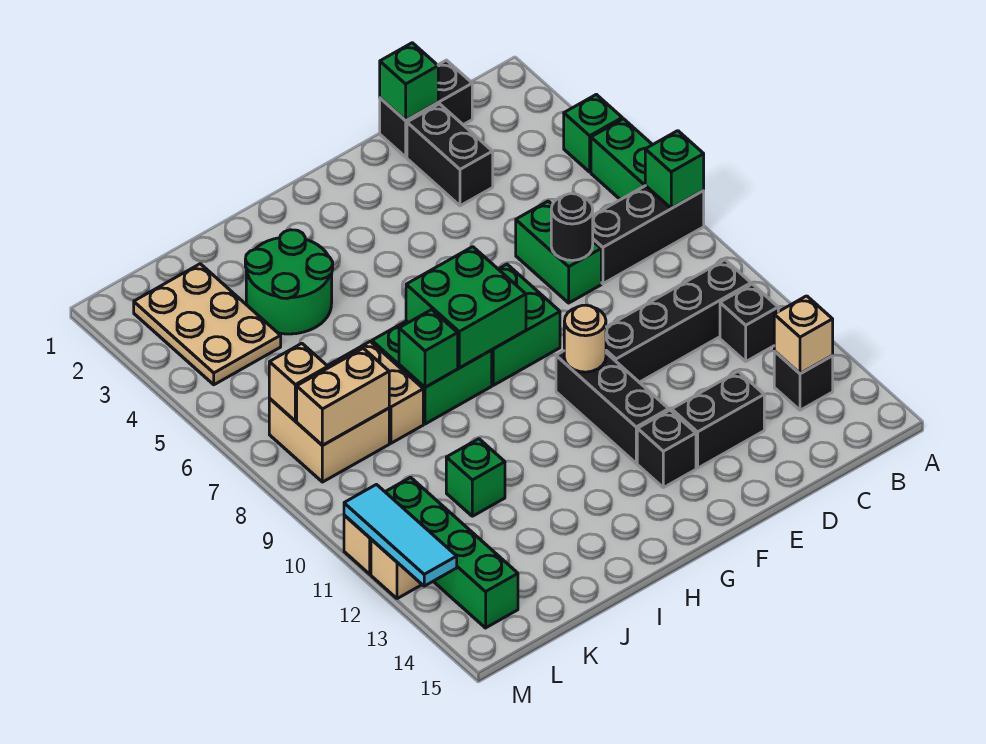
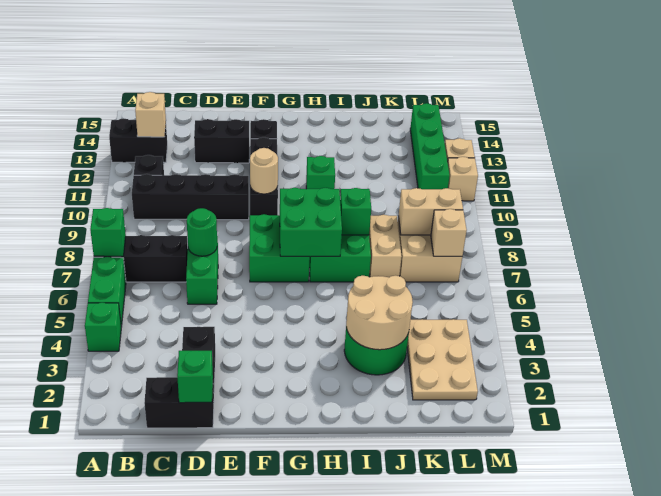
black brick B13 level 1 -> black brick A13:B13 level 1
black round brick D7 level 2 -> green round brick D7 level 2
none -> tan round brick I3:J4 level 2
green brick J11 level 1 -> green brick H11 level 1
cyan tile M11:M13 level 2 -> none

